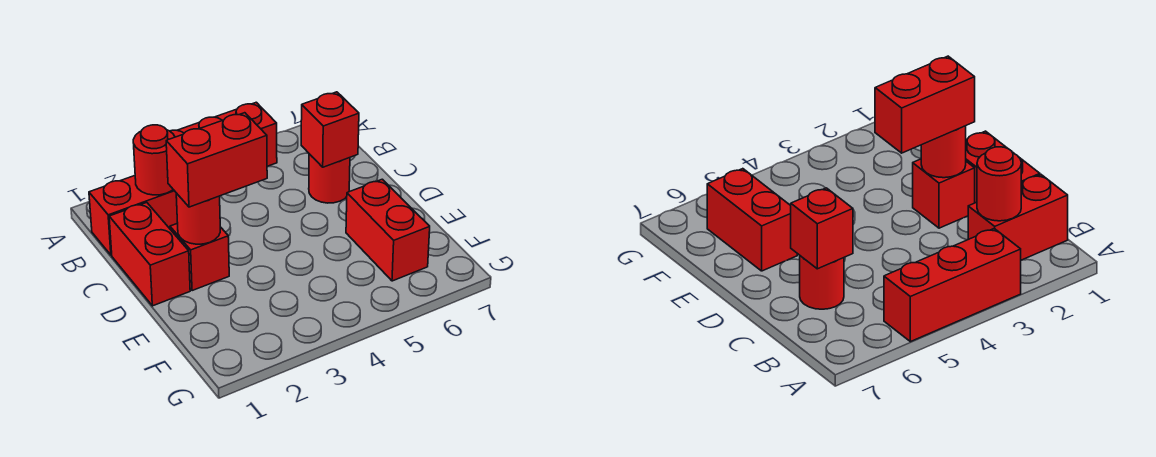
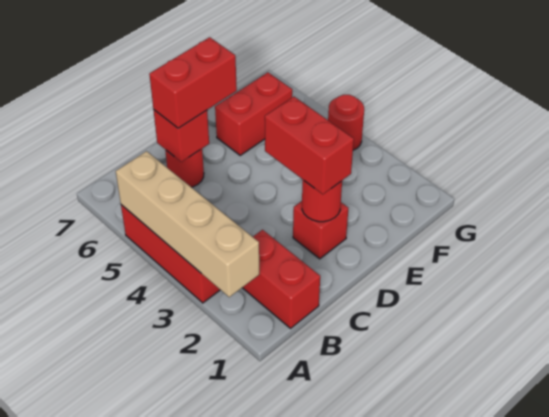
none -> tan brick A2:A5 level 2
red round brick B2 level 2 -> red round brick G4 level 1
red brick C1:D1 level 1 -> red brick C6:D6 level 3

